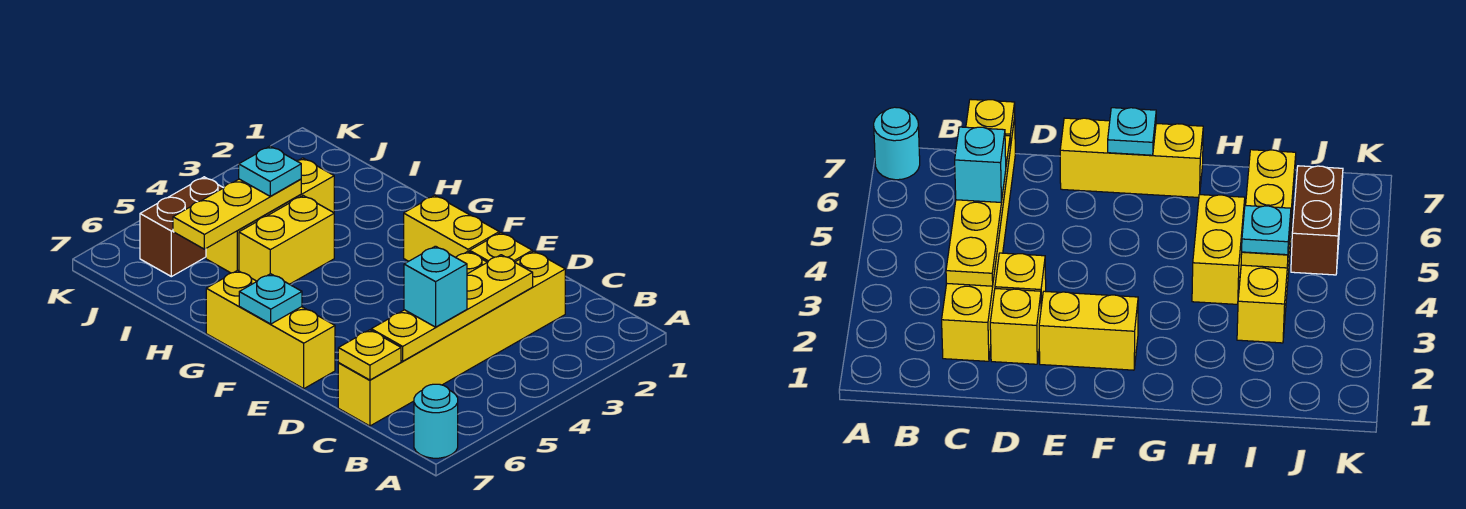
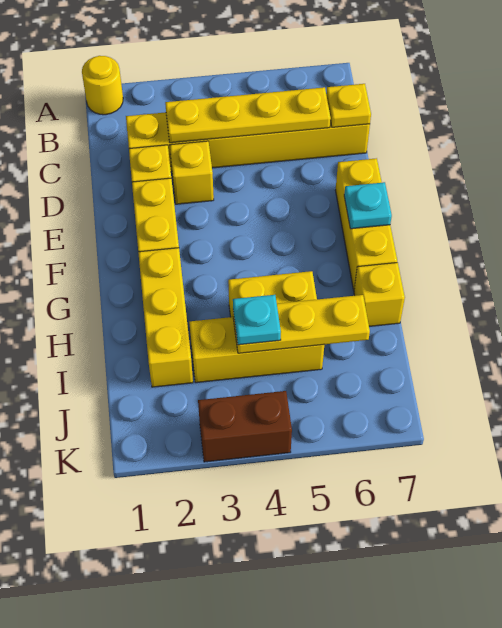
none -> yellow round brick A1 level 1
cyan round brick A7 level 1 -> none
cyan brick C5 level 3 -> none
none -> yellow brick G2:I2 level 1
none -> yellow brick H7 level 1
brown brick J5:J6 level 1 -> brown brick K3:K4 level 1

